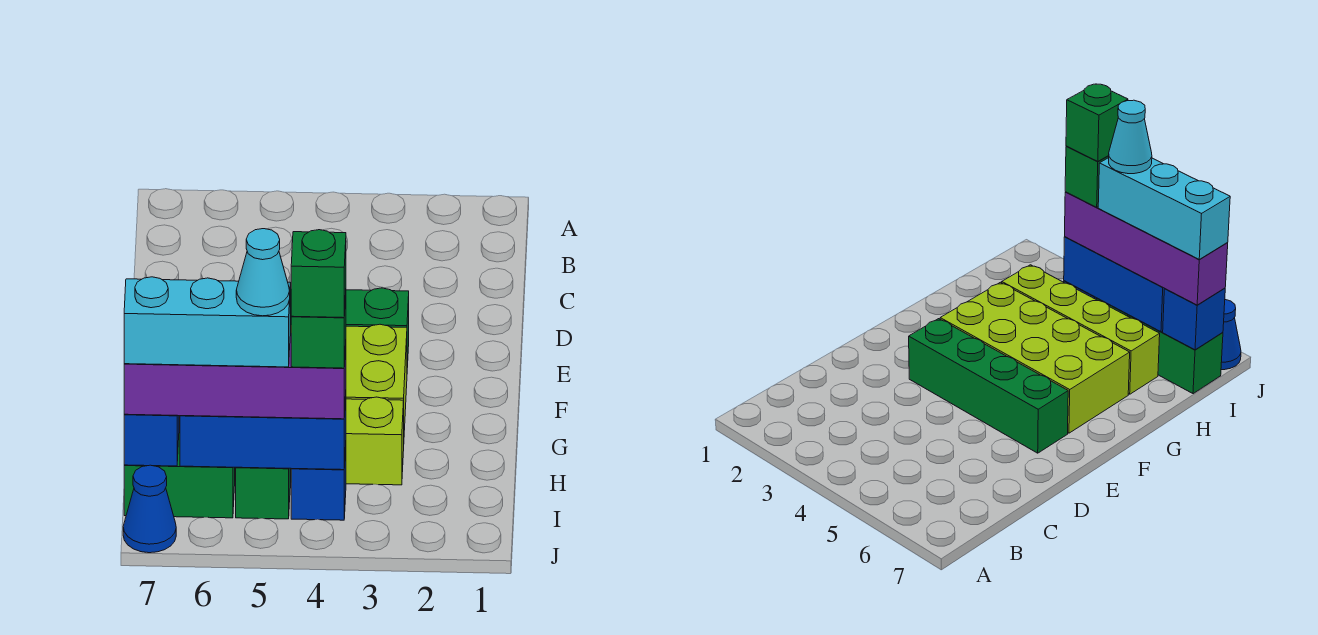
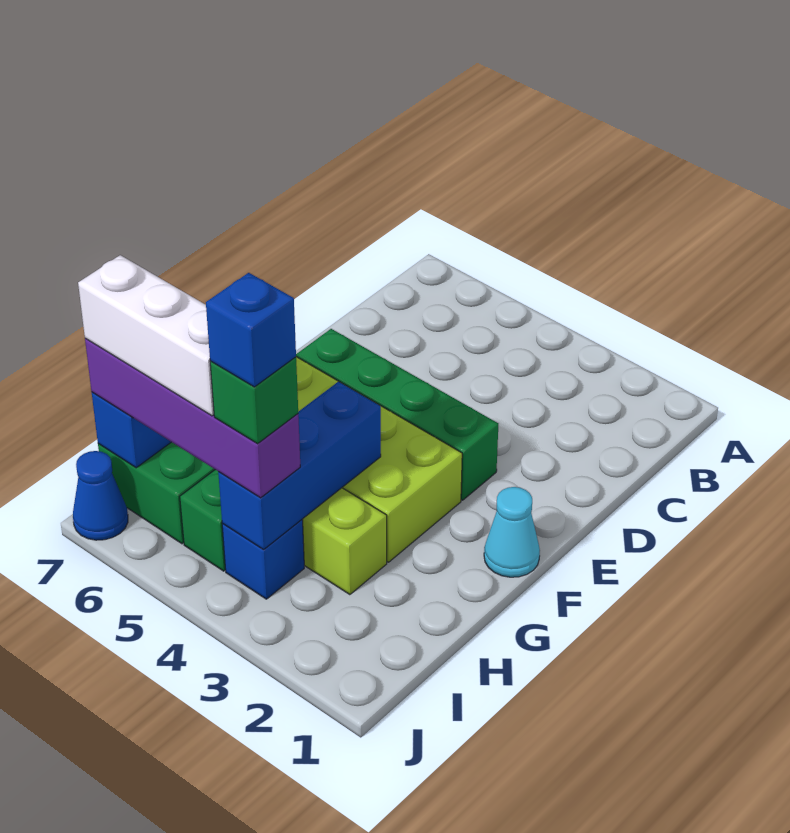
blue brick I4:I6 level 2 -> blue brick G4:I4 level 2
green brick I4 level 5 -> blue brick I4 level 5
cyan brick I5:I7 level 4 -> white brick I5:I7 level 4
cyan cone I5 level 5 -> cyan cone F1 level 1

